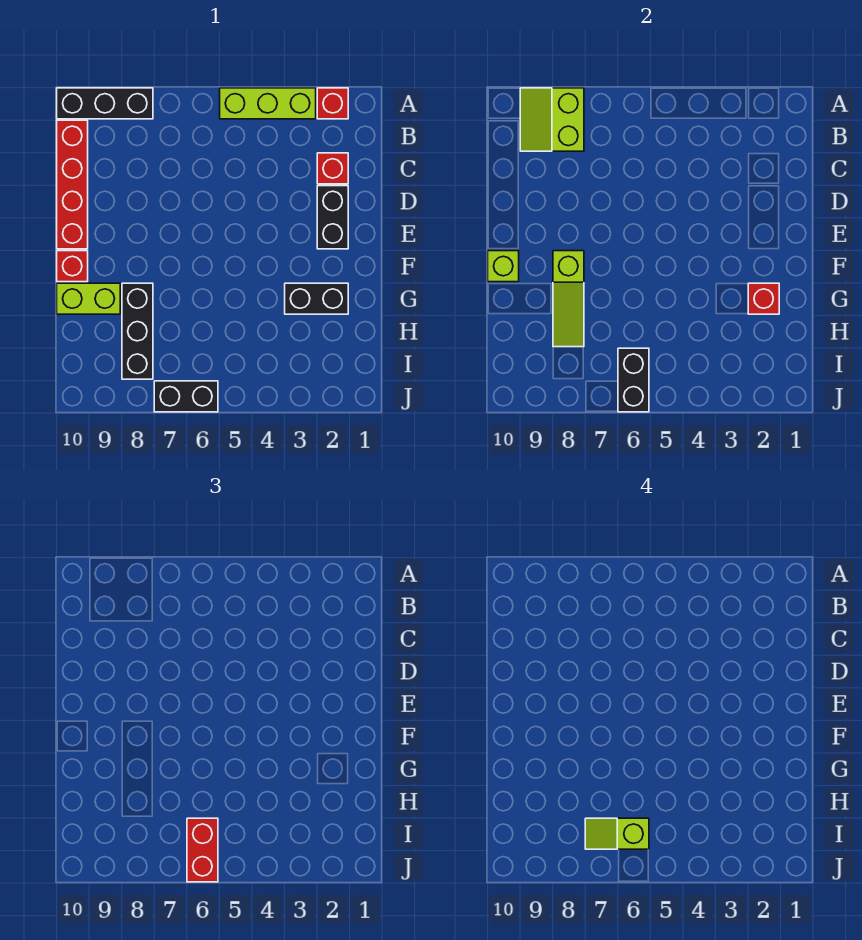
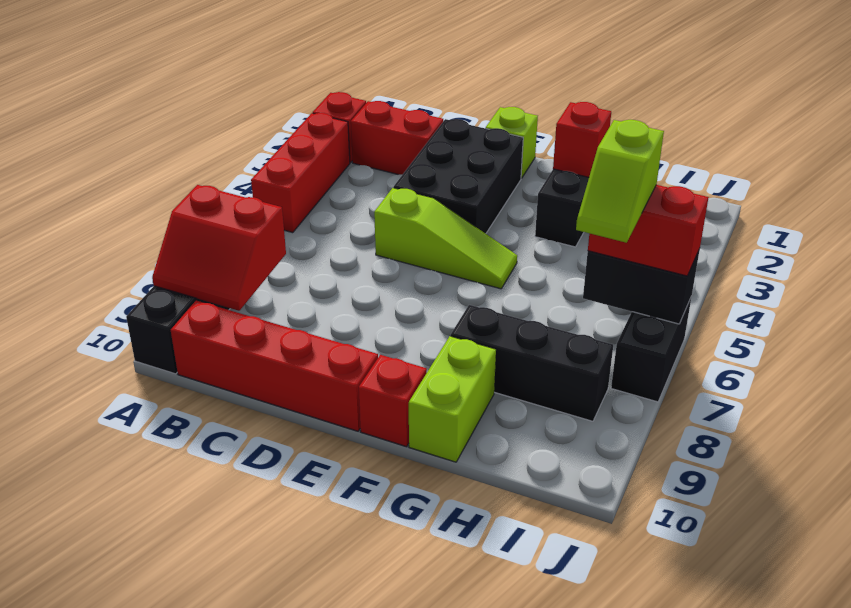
lime brick A3:A5 level 1 -> red brick A3:A5 level 1
lime slope A8:B9 level 2 top 8 -> red slope A8:B9 level 2 top 8
red brick C2 level 1 -> red brick B2:C2 level 1
black brick D2:E2 level 1 -> black brick D2:E4 level 1
lime slope F8:H8 level 2 top F -> lime slope D5:F5 level 1 top D
lime brick F10 level 2 -> lime brick E1 level 1

